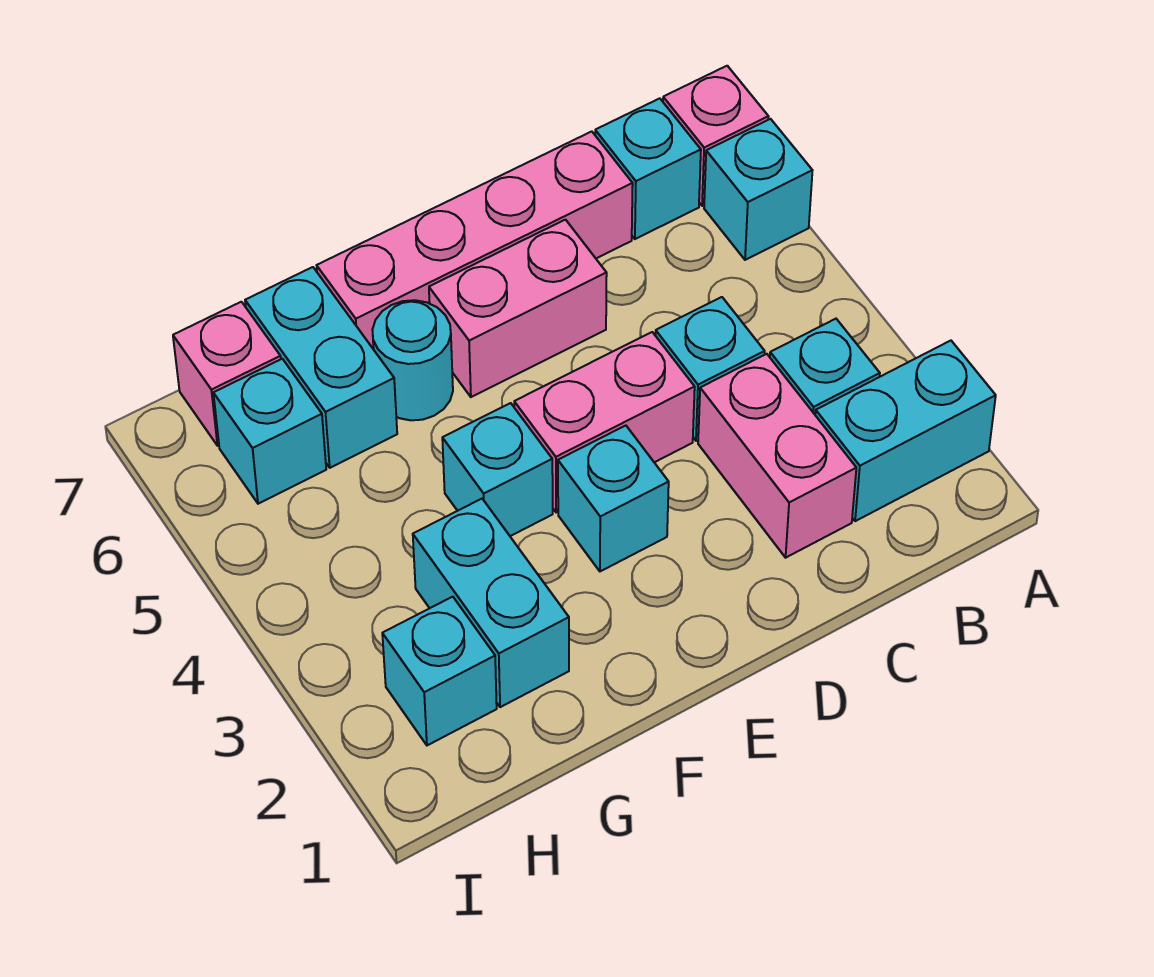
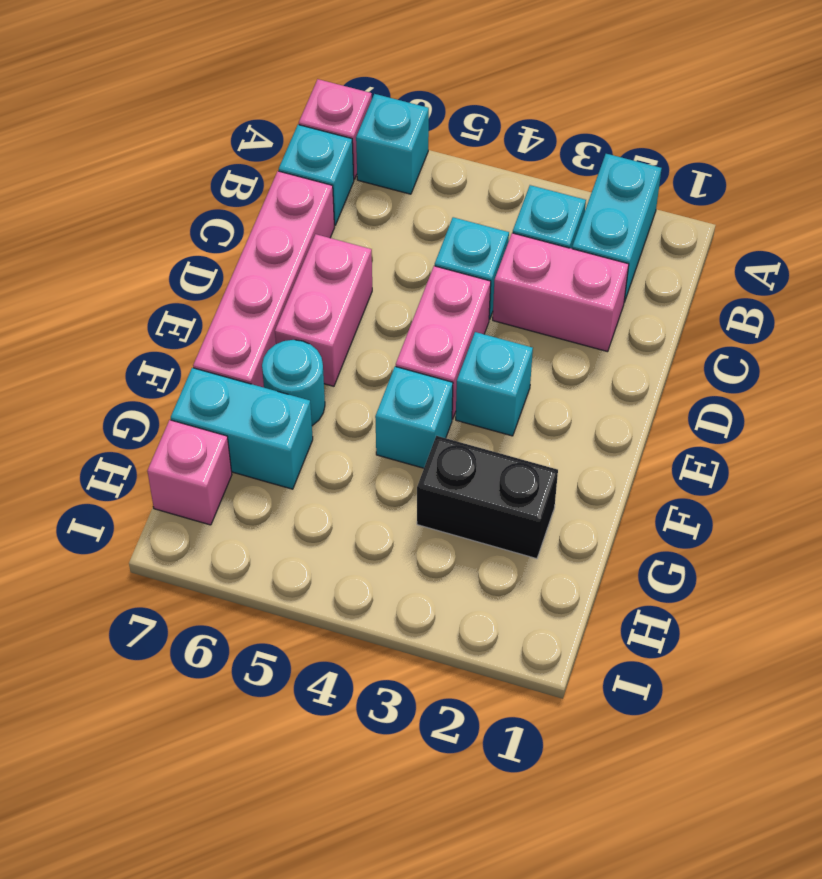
cyan brick G2:G3 level 1 -> black brick G2:G3 level 1
cyan brick H2 level 1 -> none
cyan brick H6 level 1 -> none

